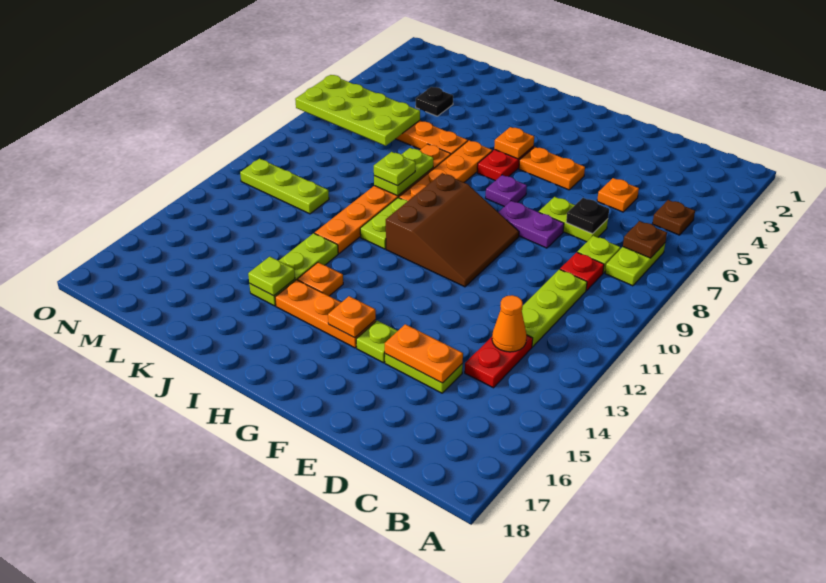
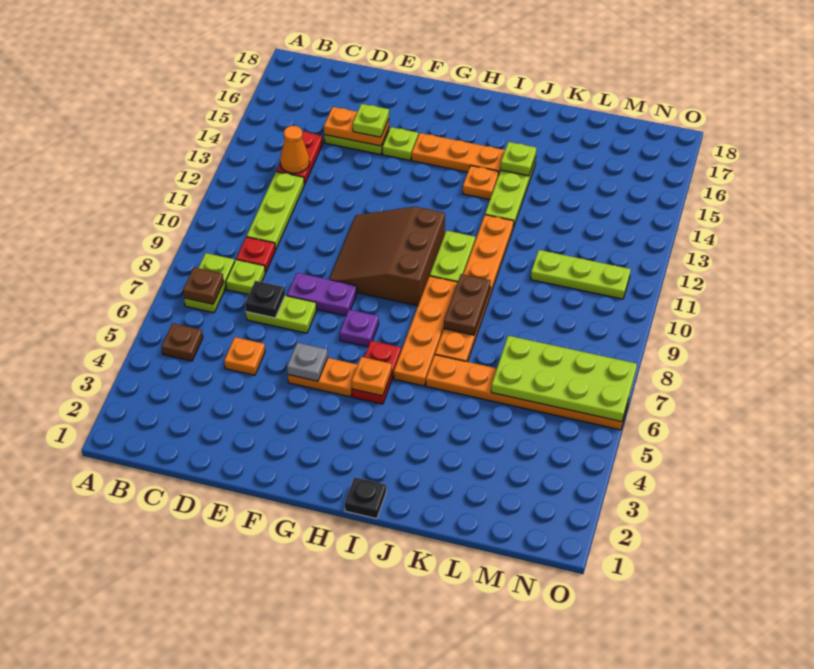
none -> grey plate F5 level 2
orange plate G15 level 2 -> none
lime plate J8:J9 level 2 -> brown plate J8:J9 level 2
lime plate J9 level 3 -> lime plate E15 level 3
black plate L4 level 1 -> black plate I1 level 1

